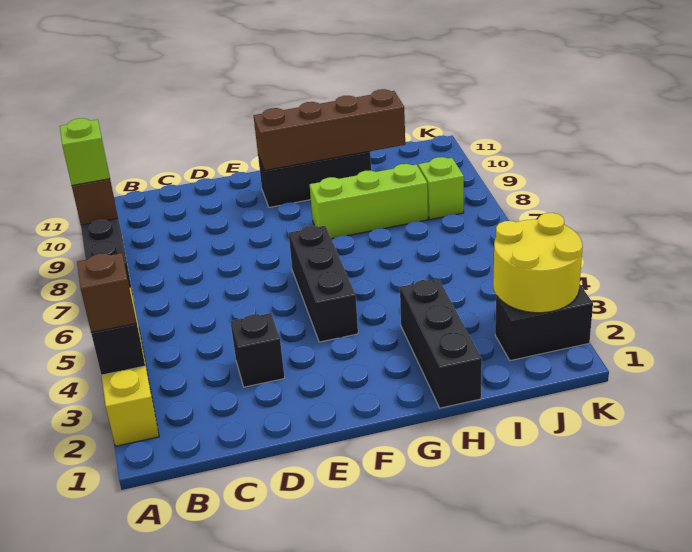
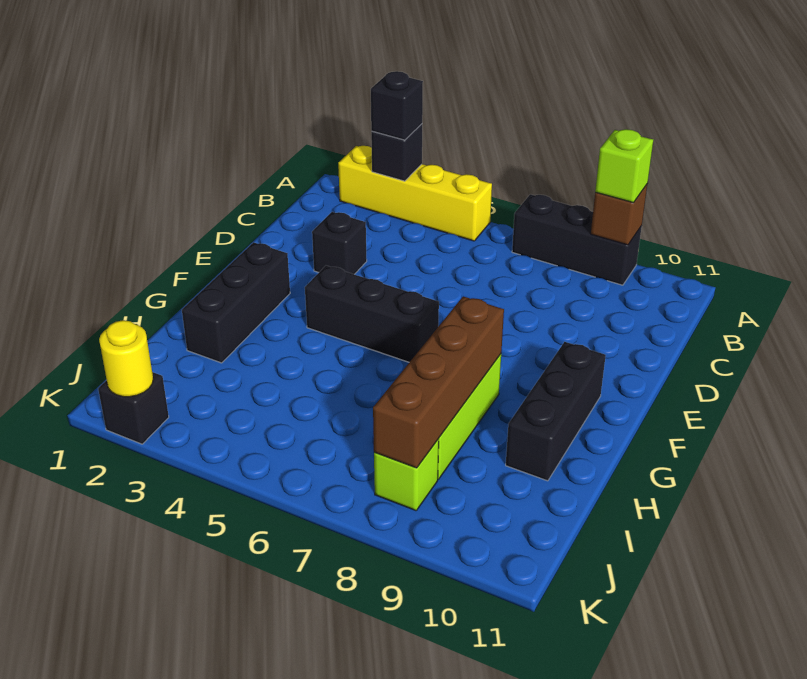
brown brick A3 level 3 -> black brick A3 level 3
brown brick F10:I10 level 2 -> brown brick G8:J8 level 2
black brick H1:H3 level 1 -> black brick F2:H2 level 1
black brick J2:K2 level 1 -> black brick K2 level 1
yellow round brick J2:K3 level 2 -> yellow round brick K2 level 2

